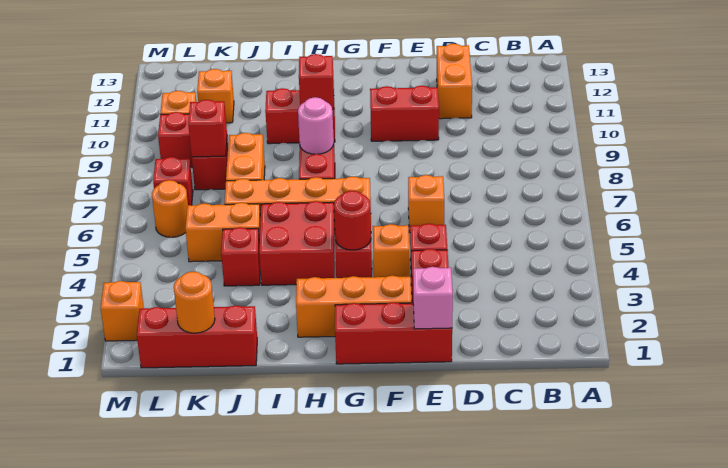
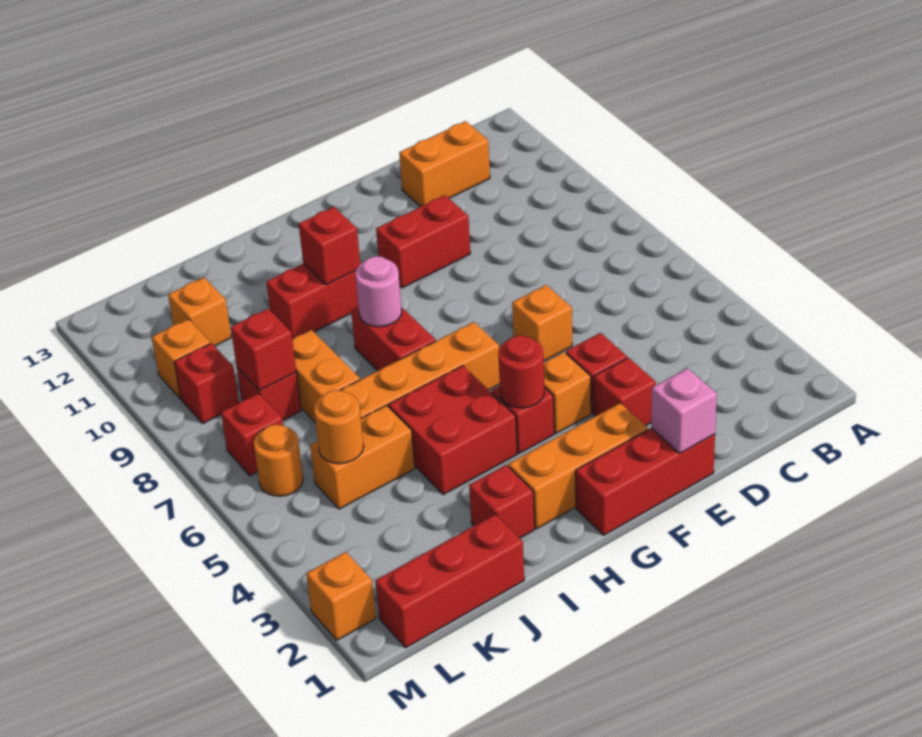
orange brick D11:D12 level 1 -> orange brick C12:D12 level 1
red brick J4 level 1 -> red brick I2 level 1
orange round brick K1 level 2 -> orange round brick K5 level 2

